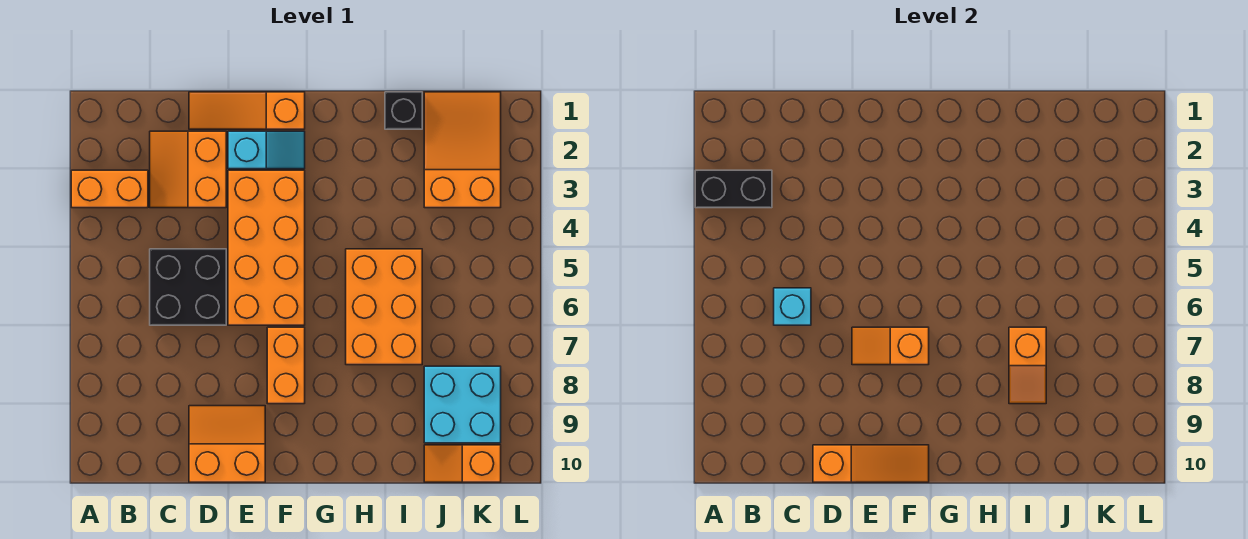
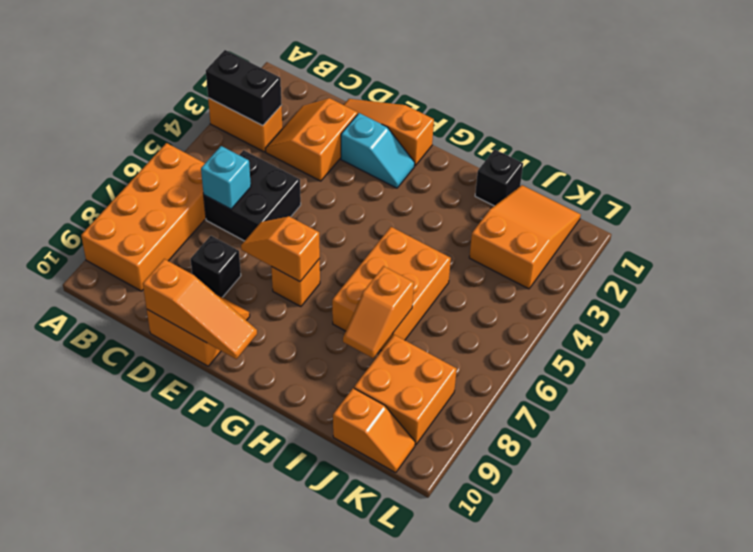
none -> black brick D8 level 1
orange brick E3:F6 level 1 -> orange brick A6:B9 level 1
orange brick F7:F8 level 1 -> orange brick F7 level 1
cyan brick J8:K9 level 1 -> orange brick J8:K9 level 1
orange slope J10:K10 level 1 top K -> orange slope J10:K10 level 1 top J

